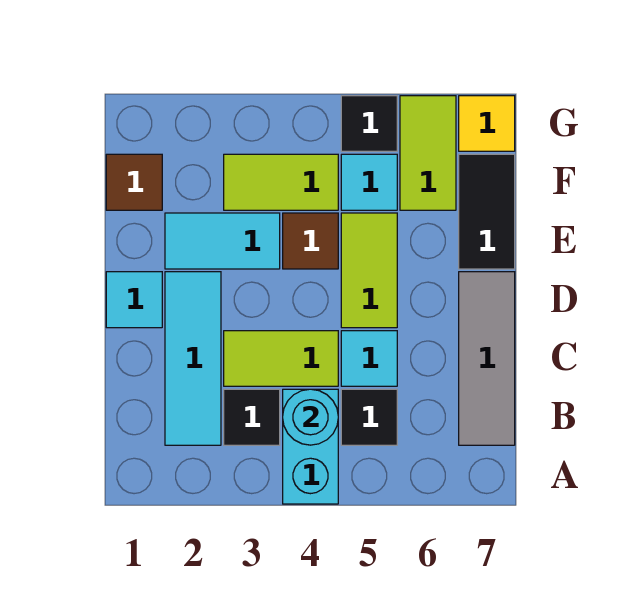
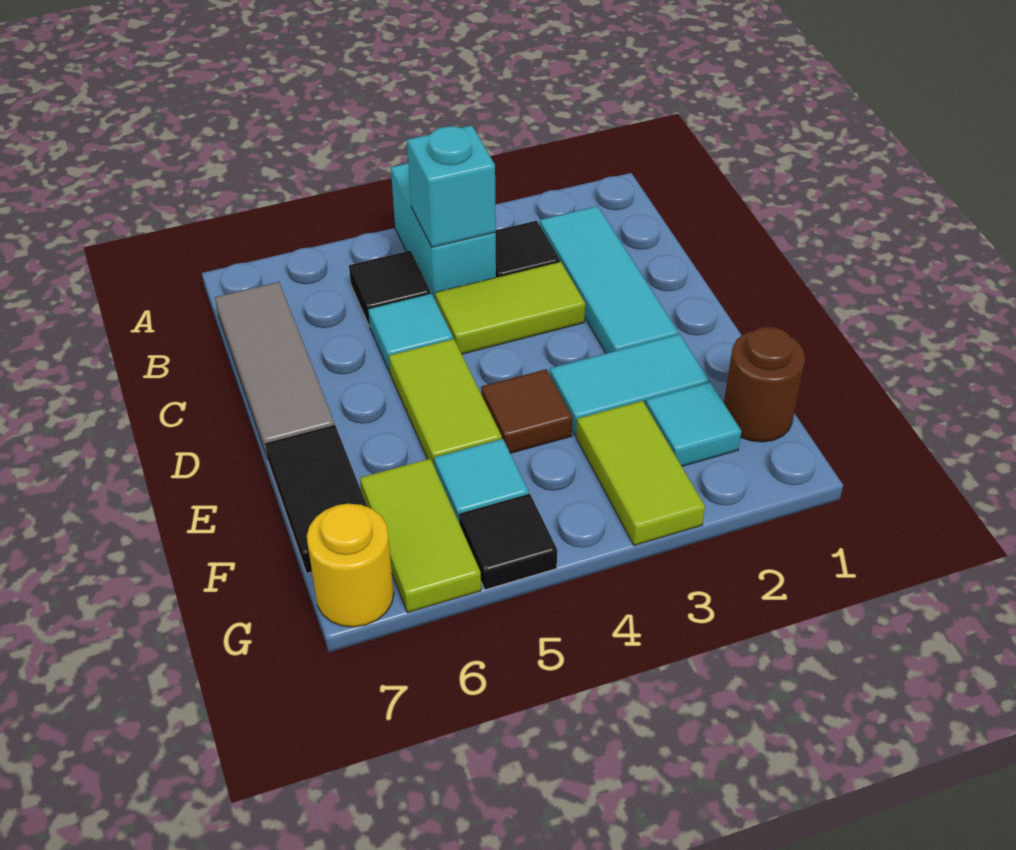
cyan round brick B4 level 2 -> cyan brick B4 level 2
cyan tile D1 level 1 -> cyan tile F2 level 1
brown tile F1 level 1 -> brown round brick F1 level 1
lime tile F3:F4 level 1 -> lime tile F3:G3 level 1
yellow tile G7 level 1 -> yellow round brick G7 level 1

